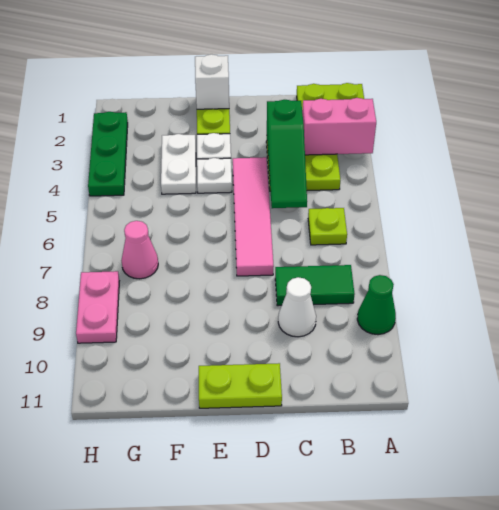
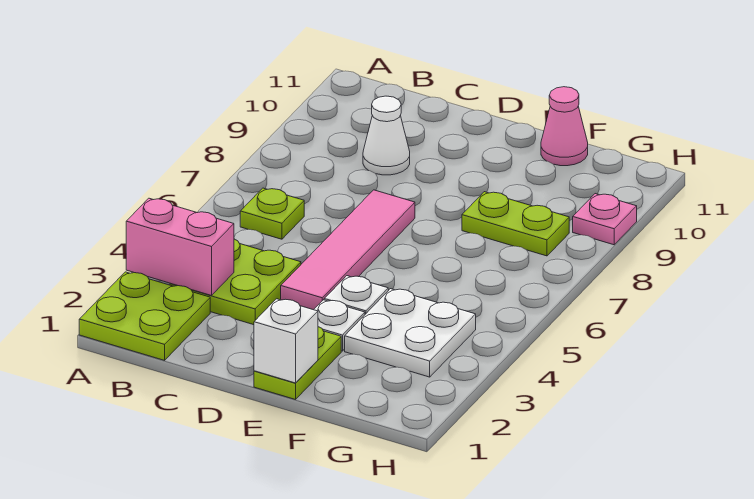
green cone A9 level 1 -> none
green tile B8:C8 level 1 -> none
green slope C3:C5 level 2 top 3 -> none
lime plate D11:E11 level 1 -> lime plate F8:G8 level 1
white plate F3:F4 level 1 -> white plate F3:G4 level 1
pink cone G7 level 1 -> pink cone F11 level 1
green plate H2:H4 level 1 -> none
pink plate H8:H9 level 1 -> pink plate H9 level 1

